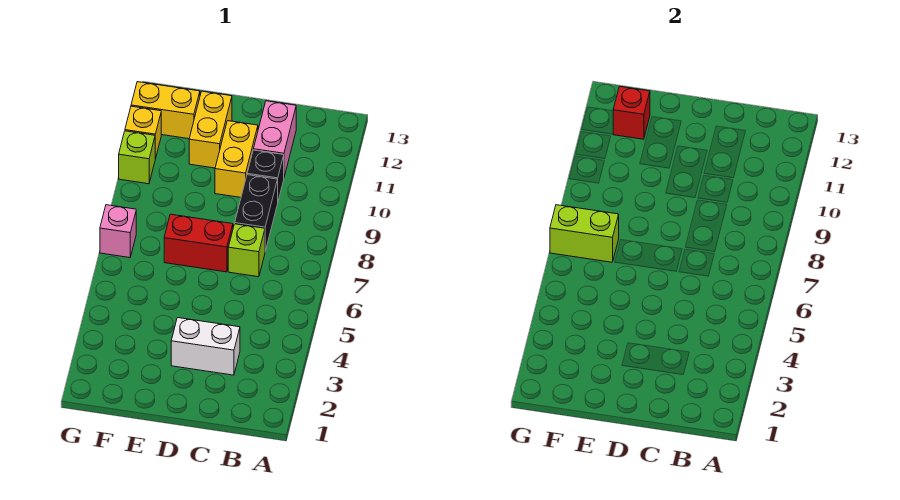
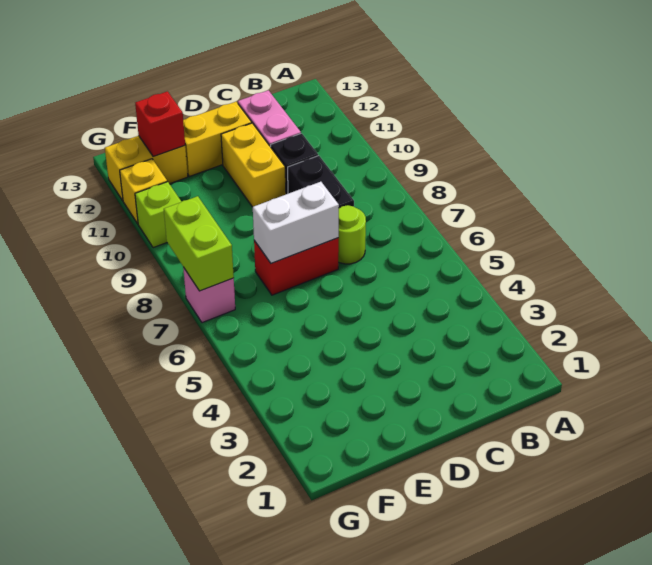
white brick C3:D3 level 1 -> white brick D7:E7 level 2
lime brick C7 level 1 -> lime round brick C7 level 1
yellow brick E11:E12 level 1 -> yellow brick D12:E12 level 1
lime brick F7:G7 level 2 -> lime brick G7:G8 level 2

